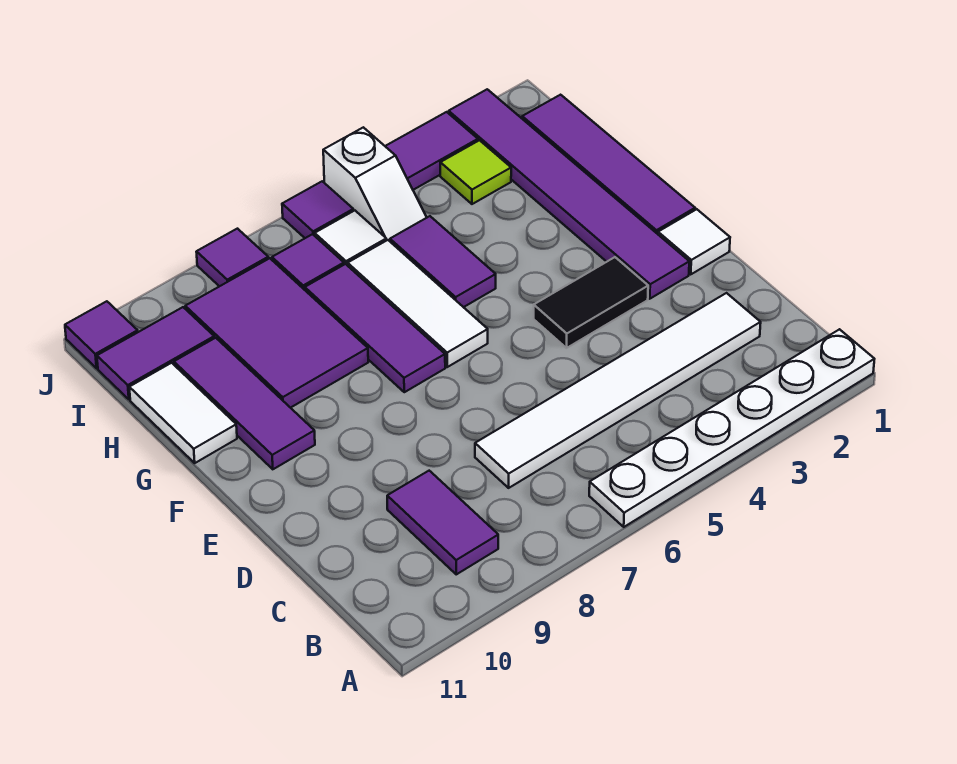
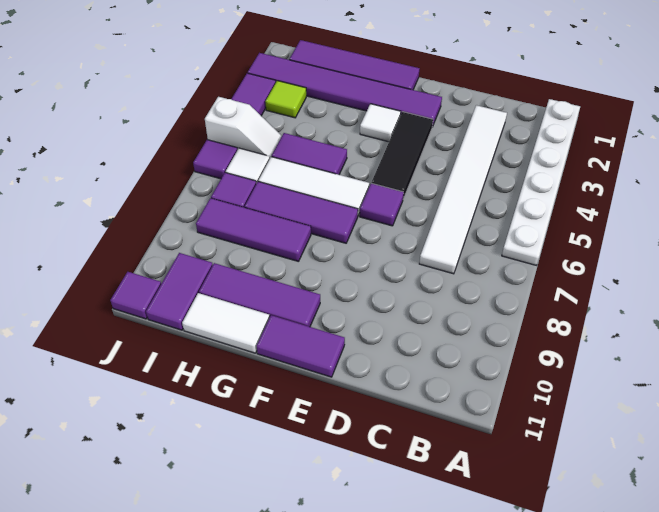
purple tile B9:C9 level 1 -> purple tile E11:F11 level 1
white tile E1 level 1 -> white tile F3 level 1
black tile E3:E4 level 1 -> black tile E3:E5 level 1
purple tile G8:I9 level 1 -> purple tile G8:I8 level 1
purple tile J8 level 1 -> purple tile E6 level 1

